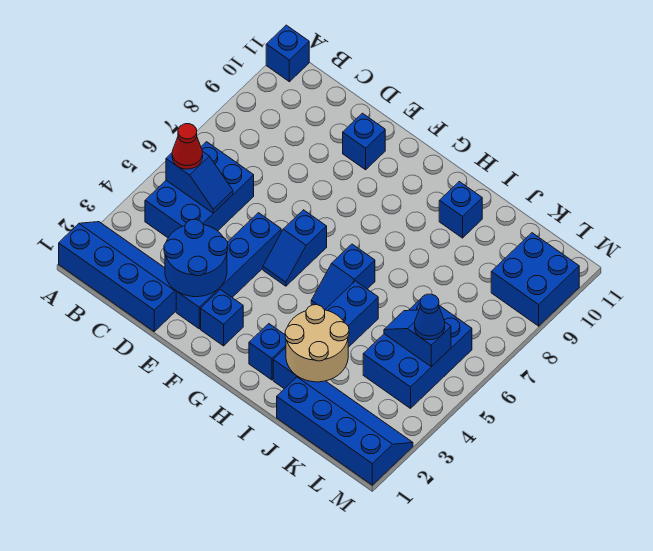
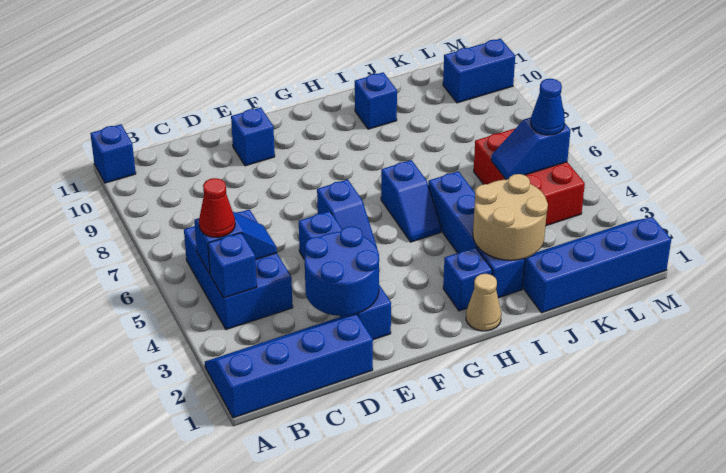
blue brick F2 level 1 -> blue brick B4 level 2
none -> tan cone H1 level 1
blue brick K4:L6 level 1 -> red brick K4:L6 level 1
blue brick L9:M10 level 1 -> blue brick L10:M10 level 1

